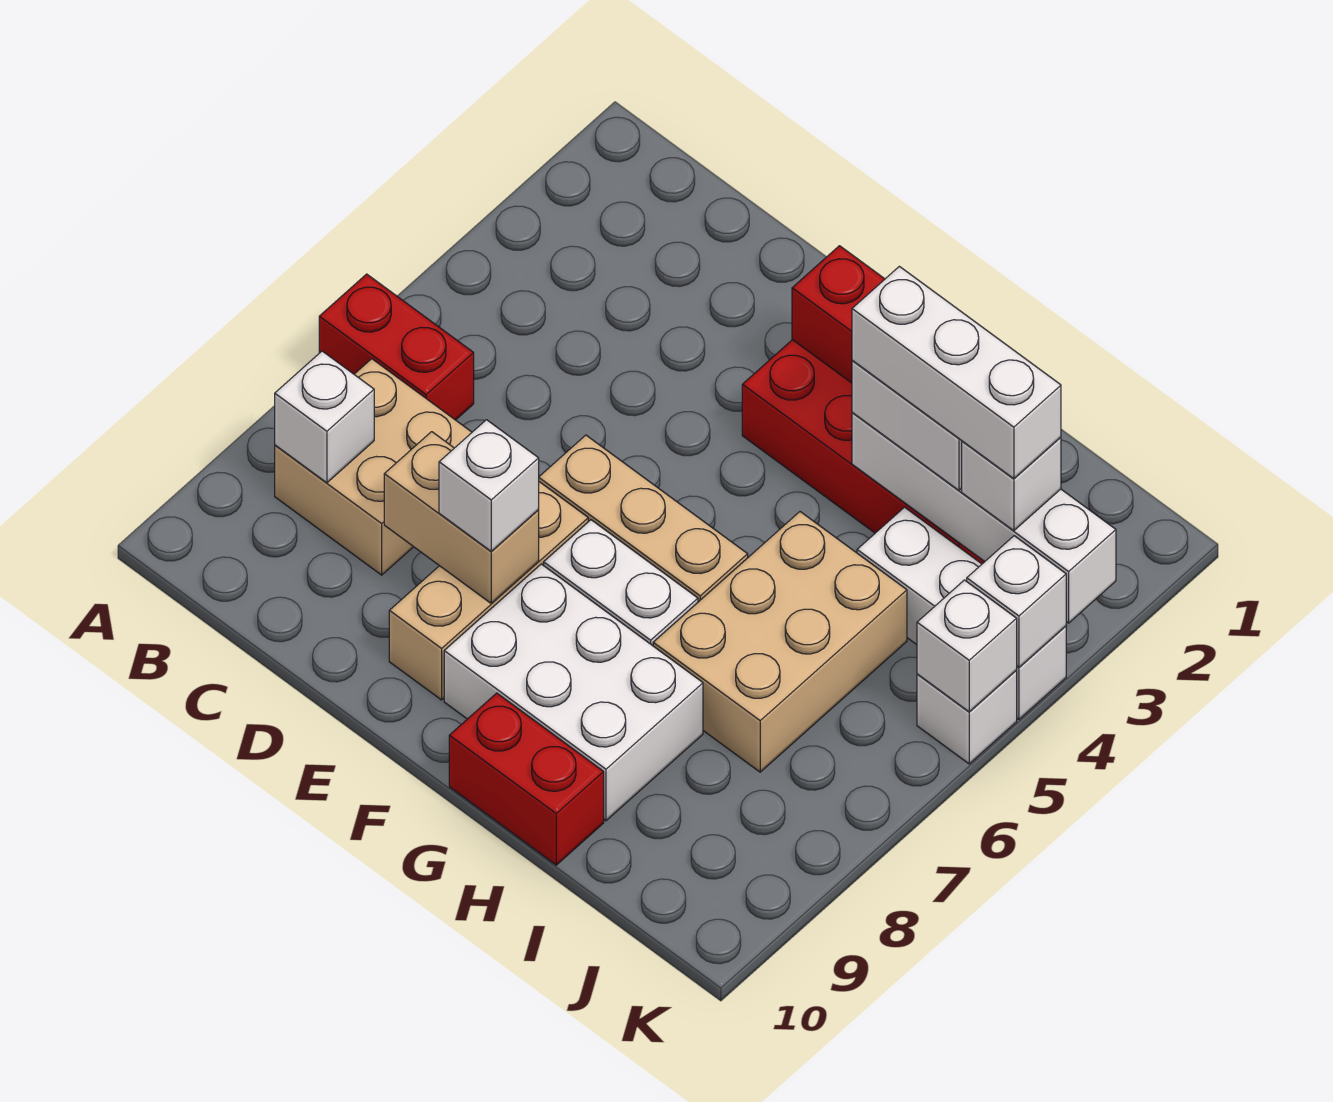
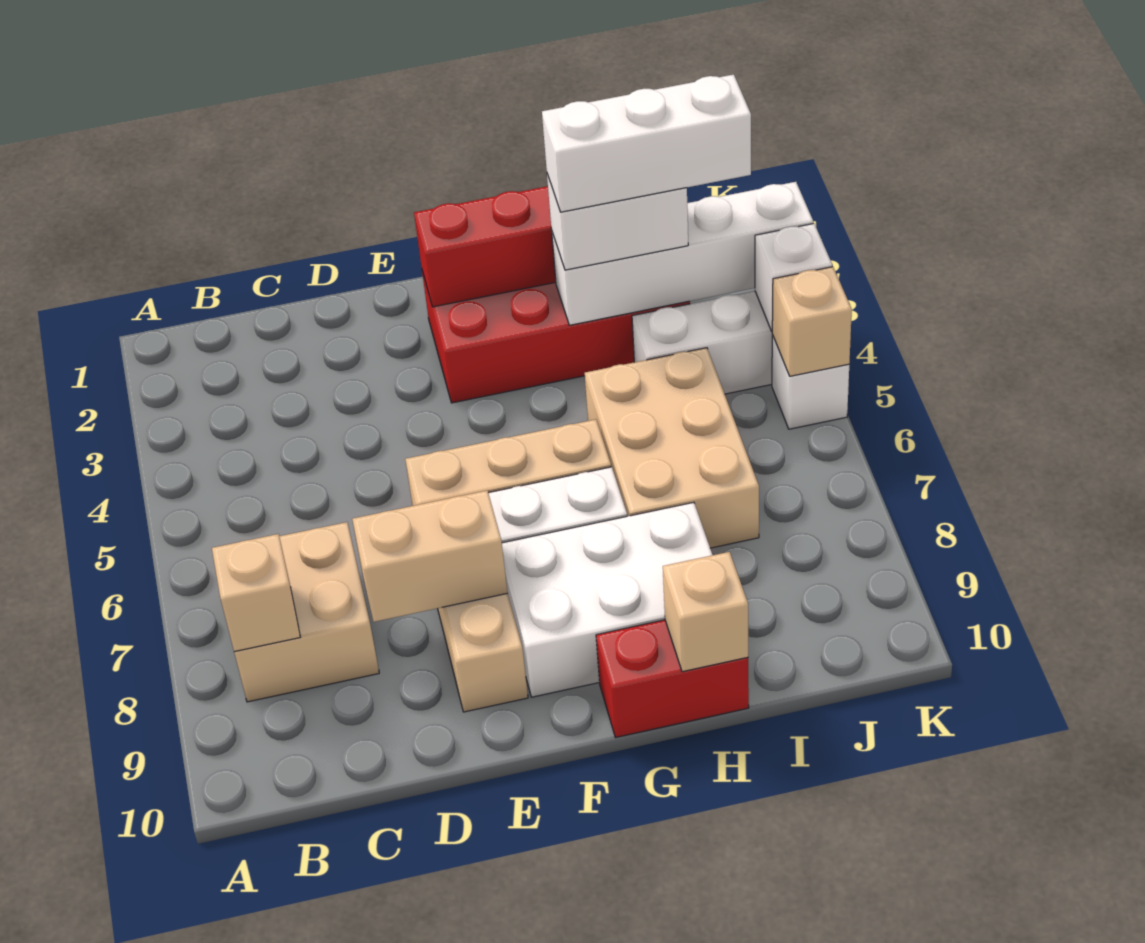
red brick A6:B6 level 1 -> none
white brick B8 level 2 -> tan brick B8 level 2
white brick E8 level 3 -> none
none -> tan brick H10 level 2
white brick J3 level 3 -> none
white brick K5 level 2 -> tan brick K5 level 2

